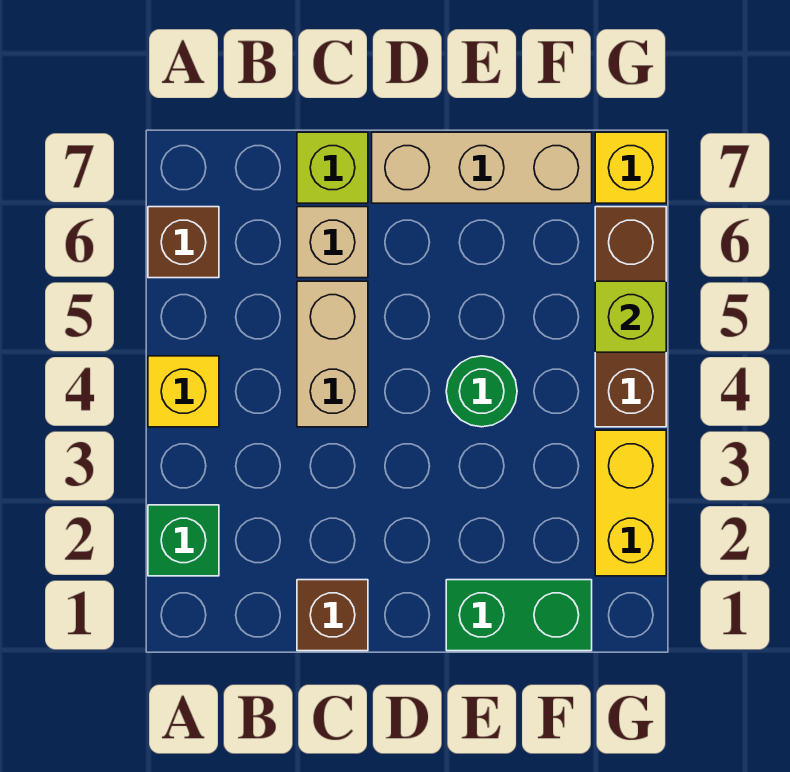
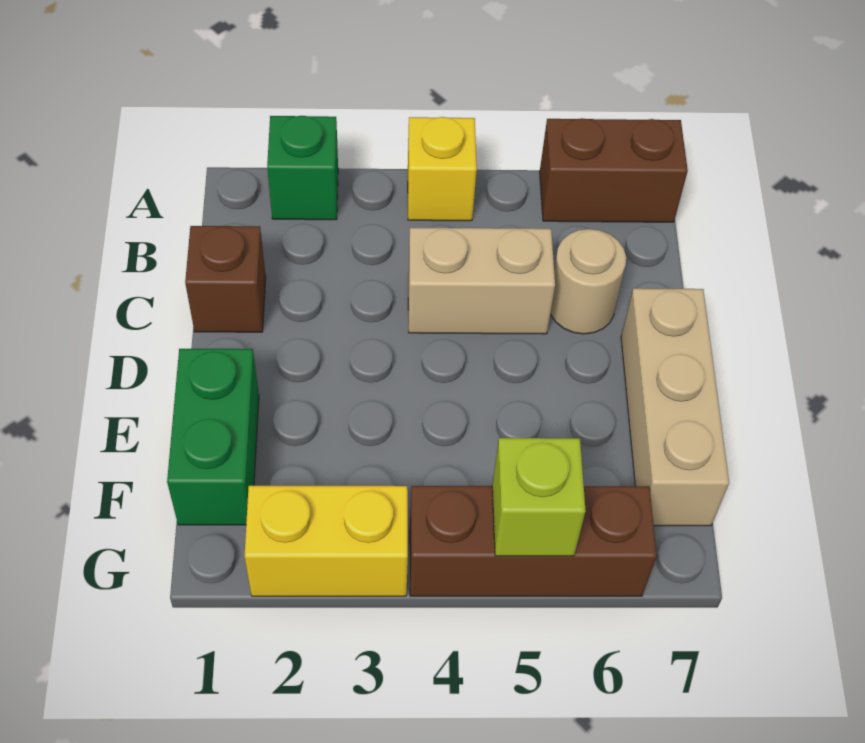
brown brick A6 level 1 -> brown brick A6:A7 level 1
tan brick C6 level 1 -> tan round brick C6 level 1
lime brick C7 level 1 -> none
green round brick E4 level 1 -> none
yellow brick G7 level 1 -> none

